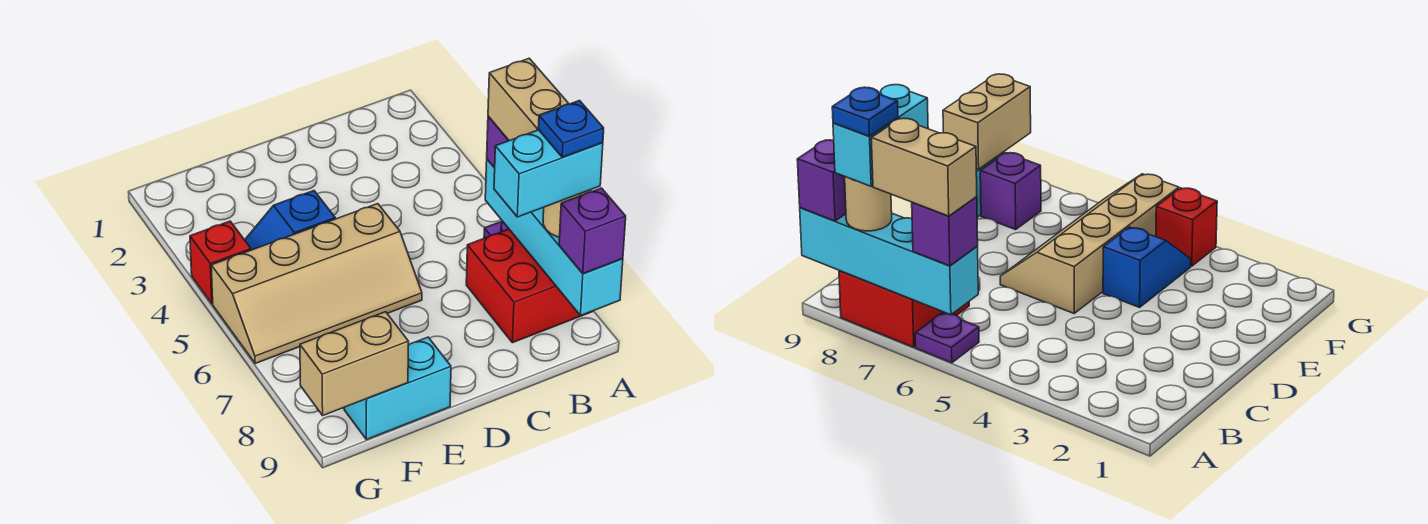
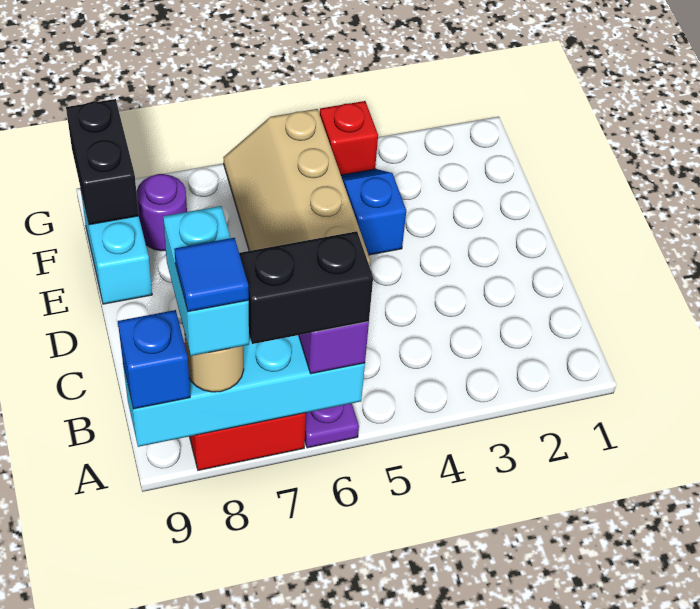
tan brick A6:A7 level 4 -> black brick A6:A7 level 4
blue plate A8 level 5 -> blue tile A8 level 5
purple brick A9 level 3 -> blue brick A9 level 3
purple brick F8 level 1 -> purple round brick F8 level 1
tan brick F9:G9 level 2 -> black brick F9:G9 level 2

